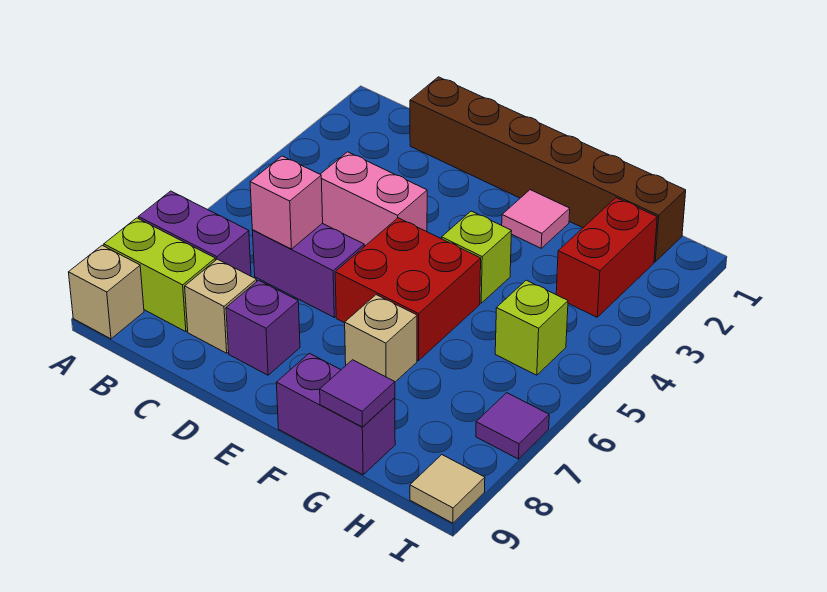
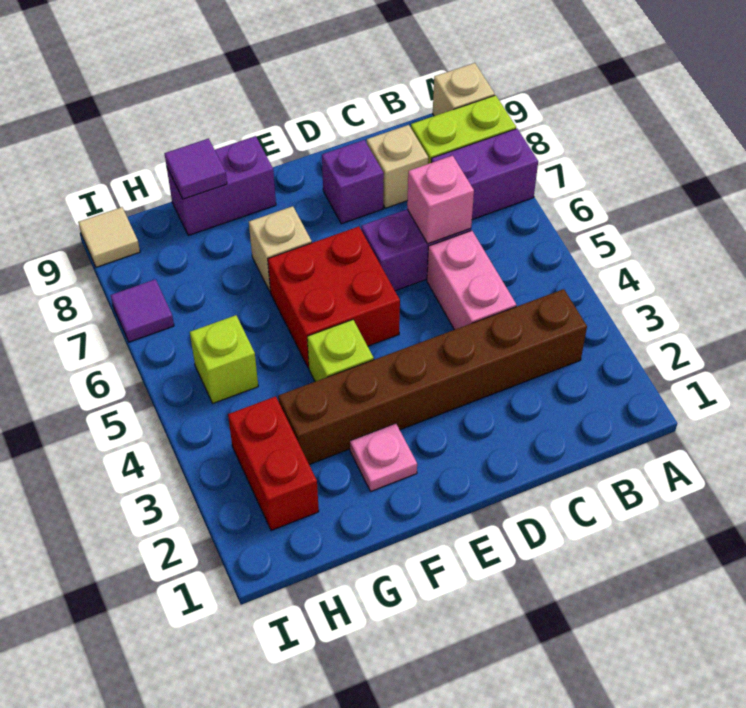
brown brick C1:H1 level 1 -> brown brick B3:G3 level 1
pink brick C4:D4 level 1 -> pink brick C4:C5 level 1
pink tile F2 level 1 -> pink plate F2 level 1

